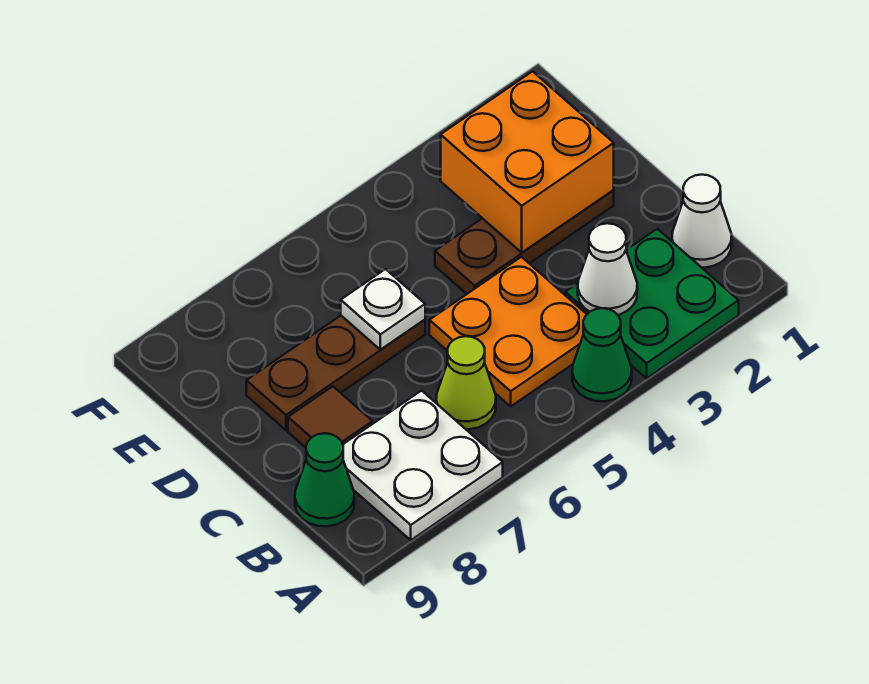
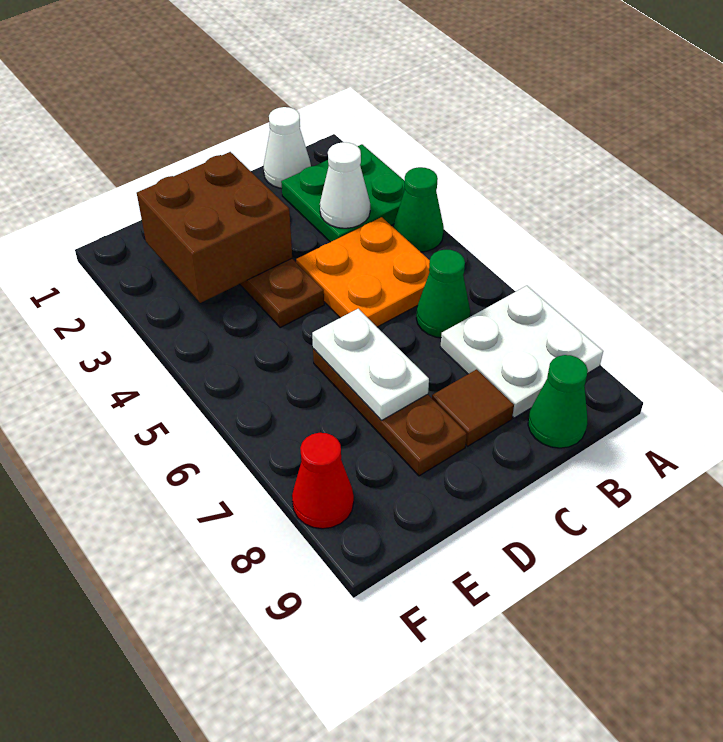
lime cone B6 level 1 -> green cone B6 level 1
orange brick D2:E3 level 2 -> brown brick D2:E3 level 2
white plate D6 level 2 -> white plate D6:D7 level 2
none -> red cone F8 level 1

